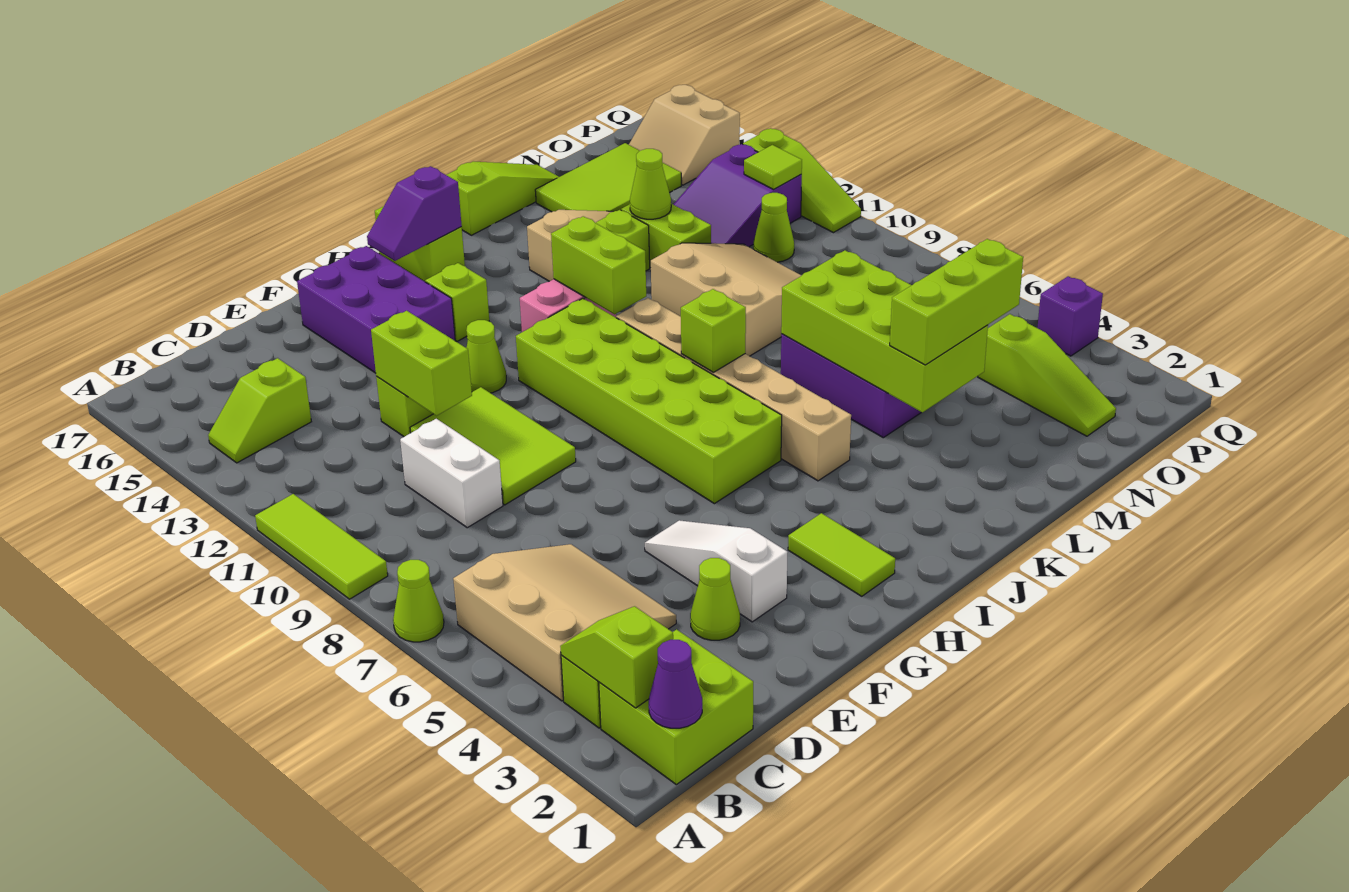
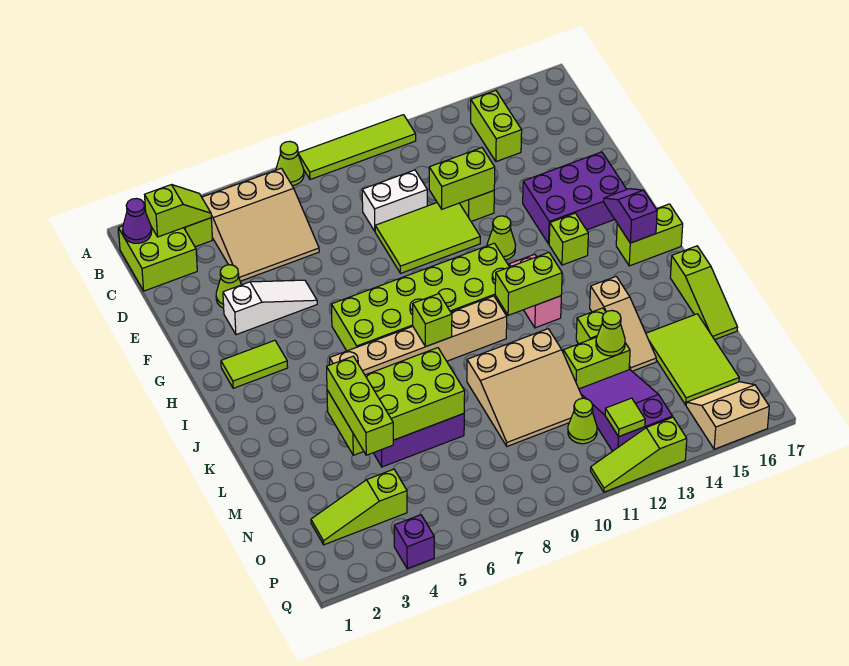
lime tile A9:A11 level 1 -> lime tile A8:A11 level 1
lime slope B14:C14 level 1 top C -> lime brick B14:C14 level 1

